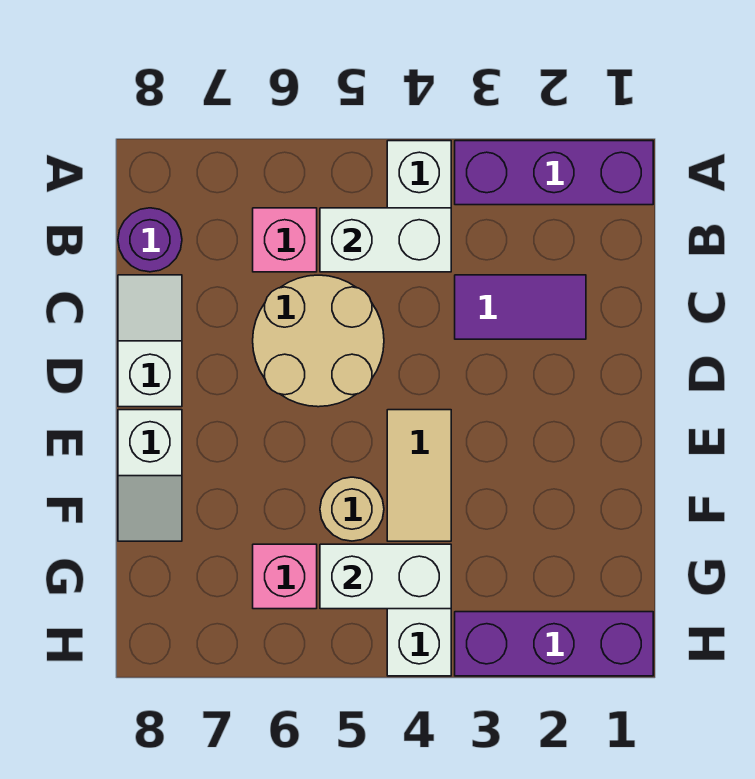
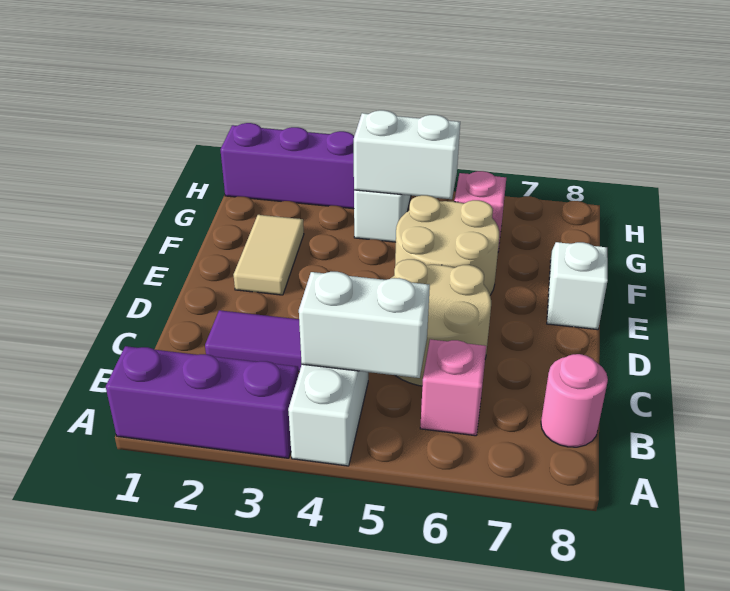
purple round brick B8 level 1 -> pink round brick B8 level 1
white slope C8:D8 level 1 top D -> none
tan tile E4:F4 level 1 -> tan tile E2:F2 level 1
tan round brick F5 level 1 -> tan round brick E5:F6 level 1

